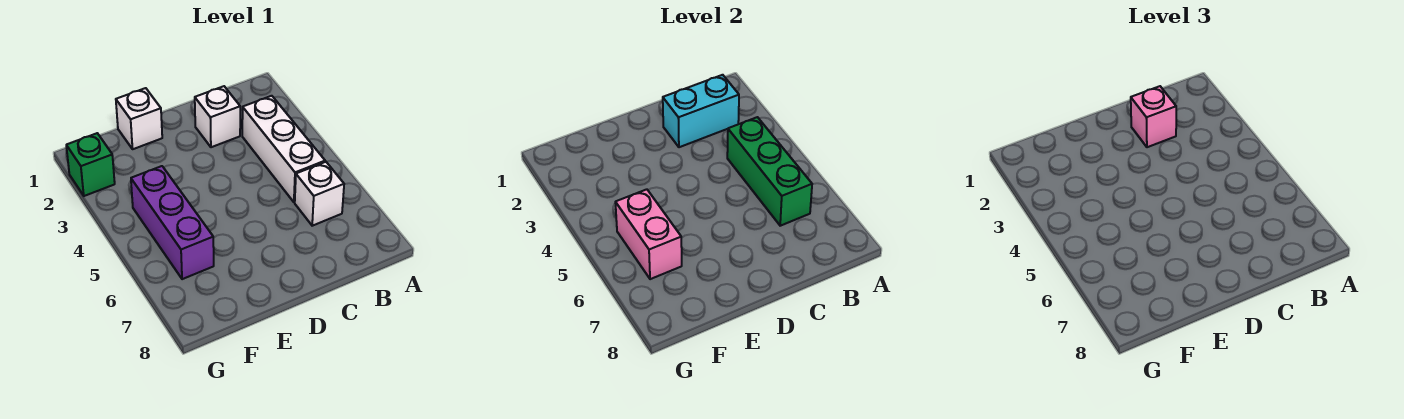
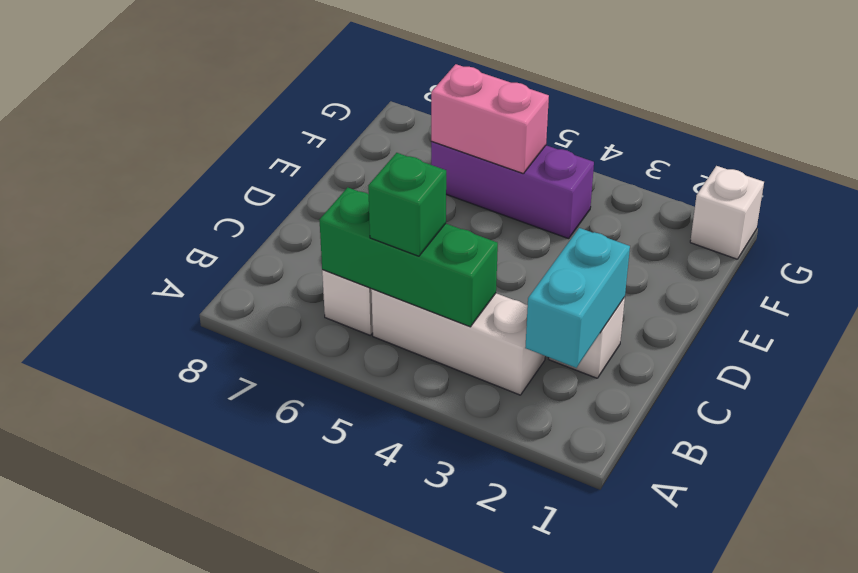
pink brick C2 level 3 -> none
white brick E1 level 1 -> white brick G1 level 1
green brick G2 level 1 -> green brick B5 level 3

